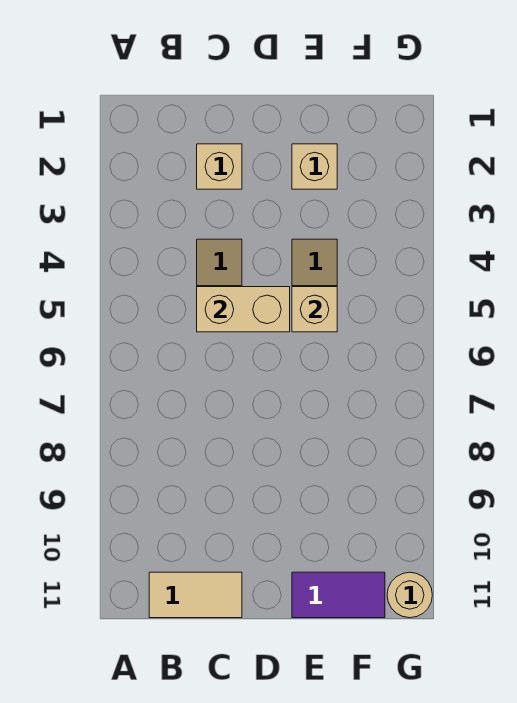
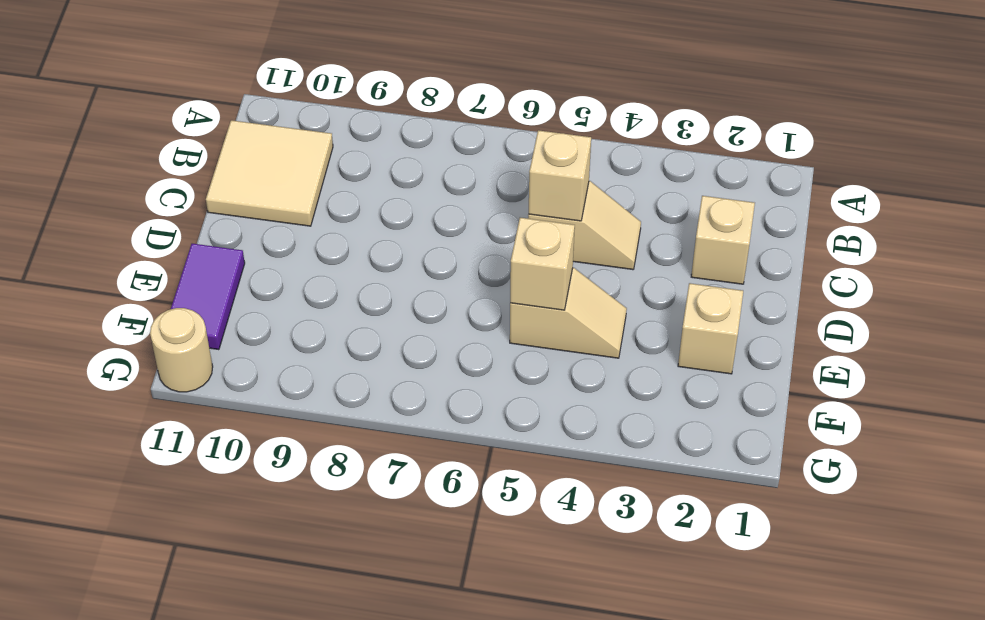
tan tile B11:C11 level 1 -> tan tile B10:C11 level 1
tan brick C5:D5 level 2 -> tan brick C5 level 2

